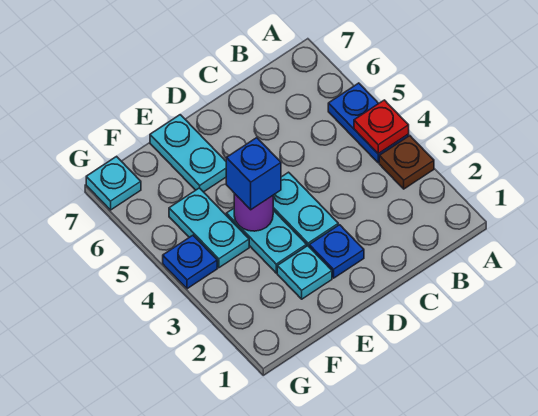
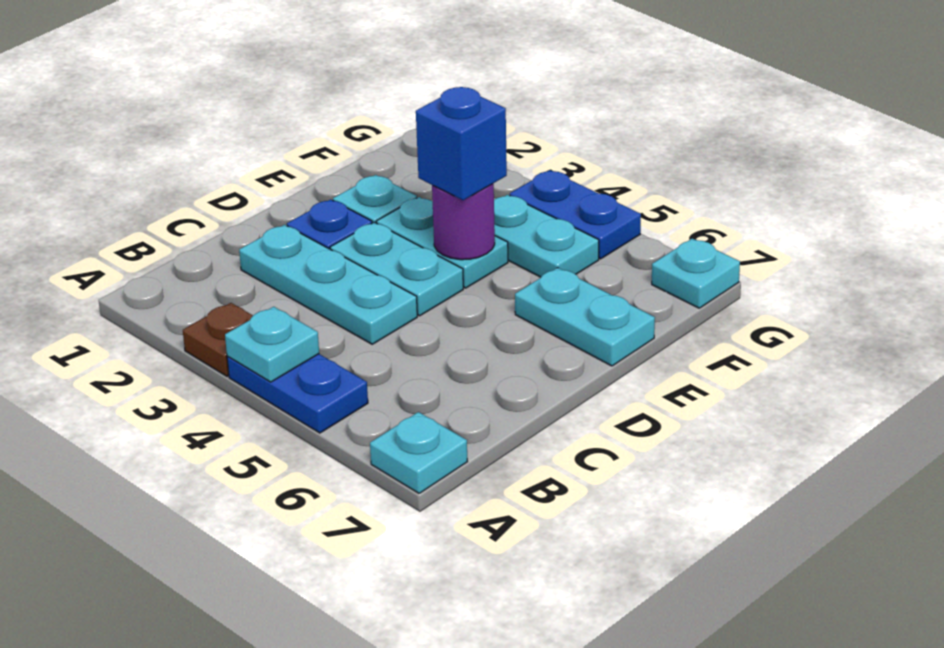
red plate A4 level 2 -> cyan plate A4 level 2
none -> cyan plate A7 level 1
none -> cyan plate C2:C4 level 1
blue plate G4 level 1 -> blue plate G4:G5 level 1

